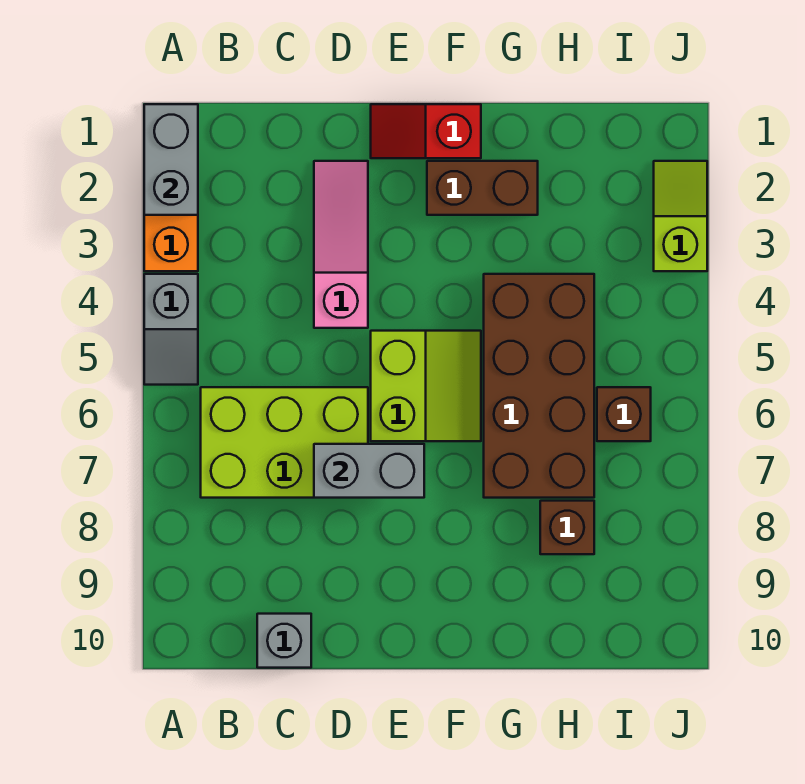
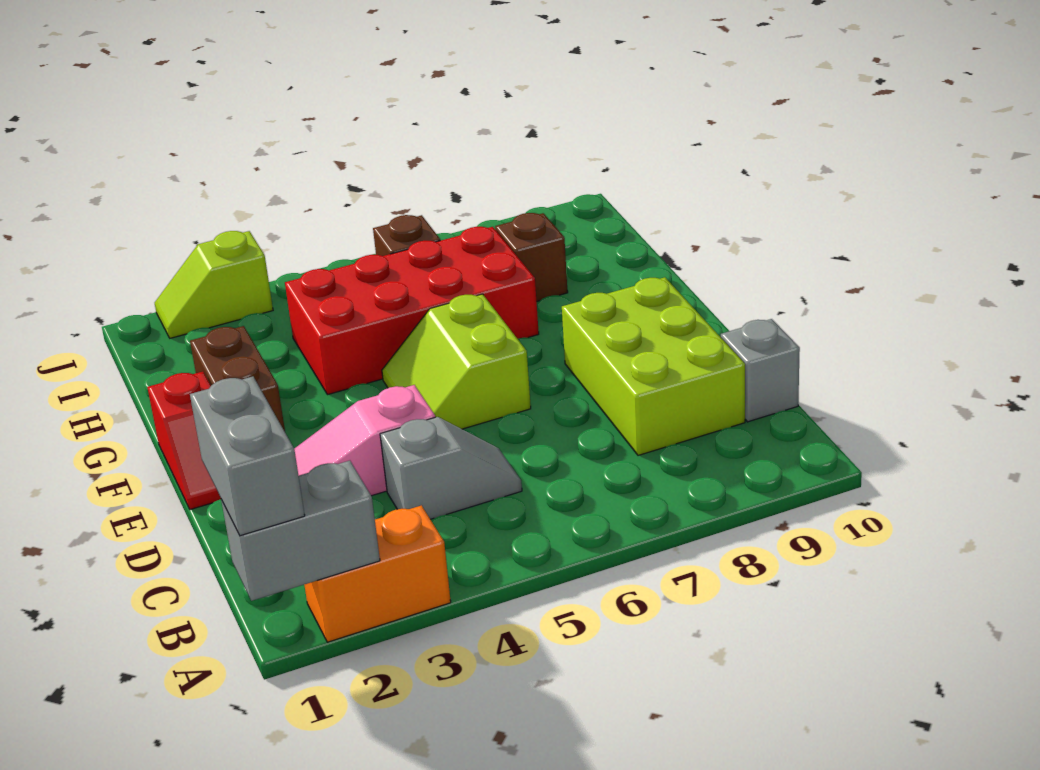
grey slope A4:A5 level 1 top 4 -> grey slope C4:C5 level 1 top 4
lime brick B6:D7 level 1 -> lime brick C8:E9 level 1
grey brick D7:E7 level 2 -> grey brick A1:B1 level 3
lime slope E5:F6 level 1 top E -> lime slope E5:F6 level 1 top 6
brown brick G4:H7 level 1 -> red brick G4:H7 level 1

